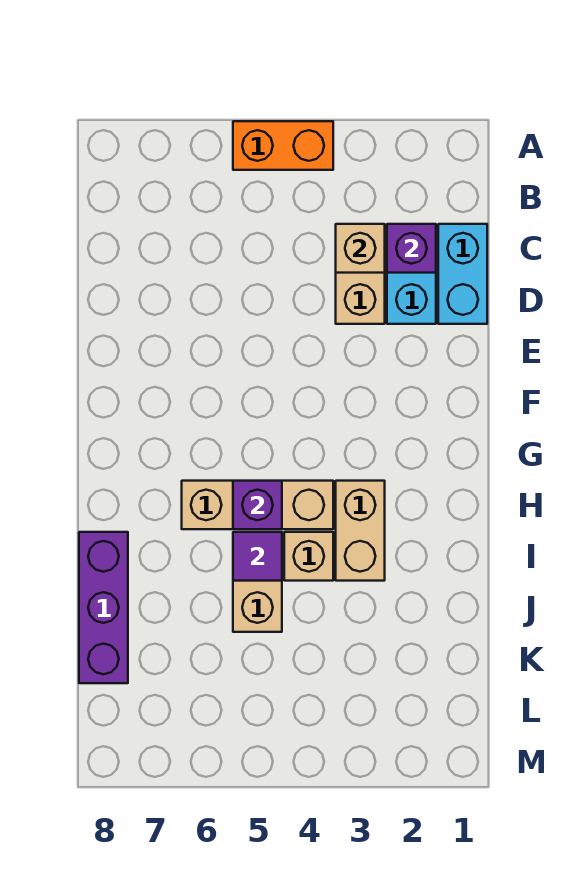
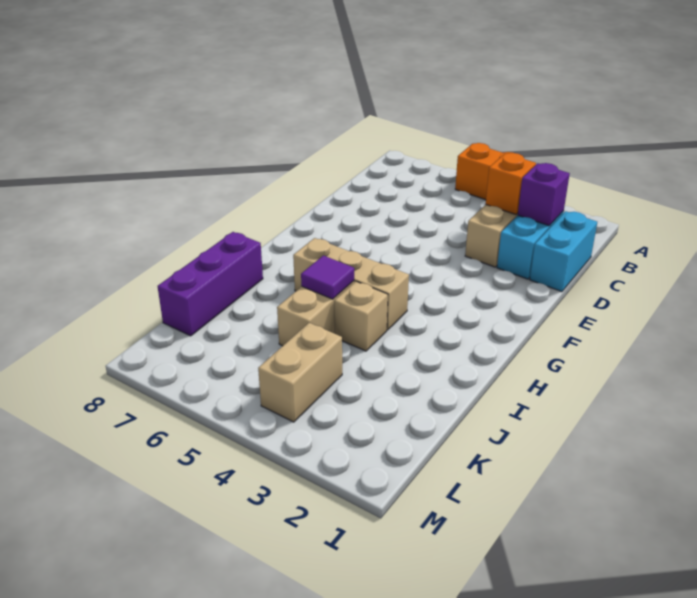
tan brick C3 level 2 -> orange brick C3 level 2
tan brick H3:I3 level 1 -> tan brick K4:L4 level 1
purple brick H5 level 2 -> none

